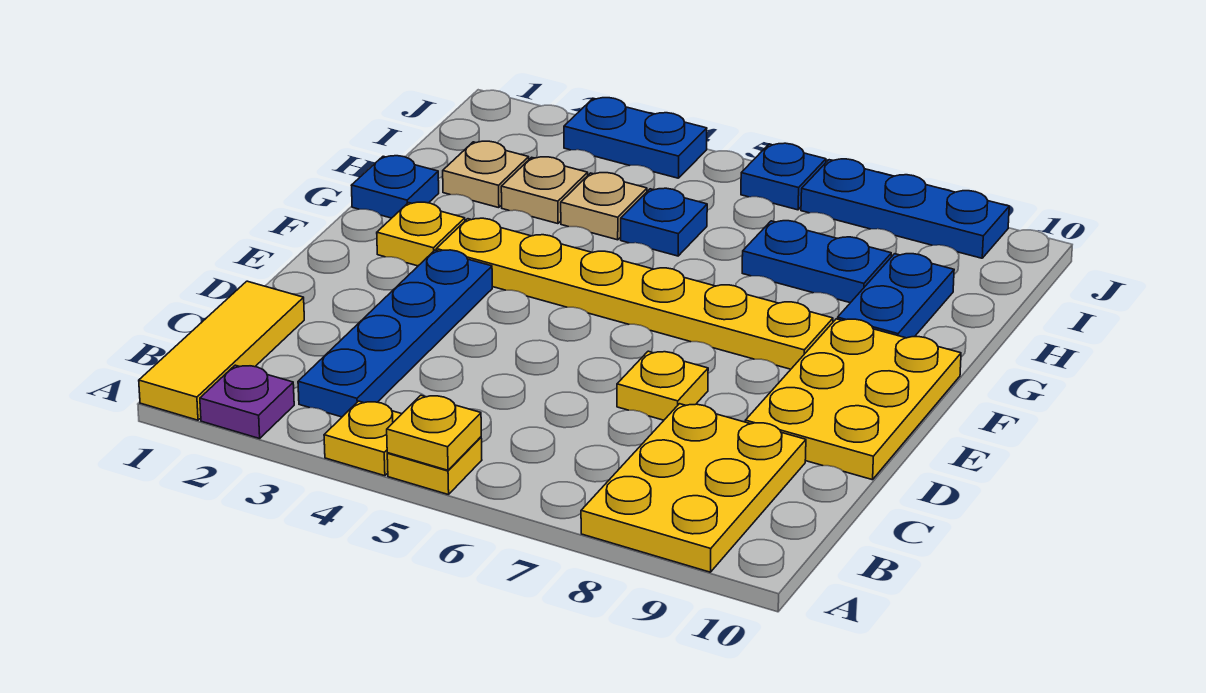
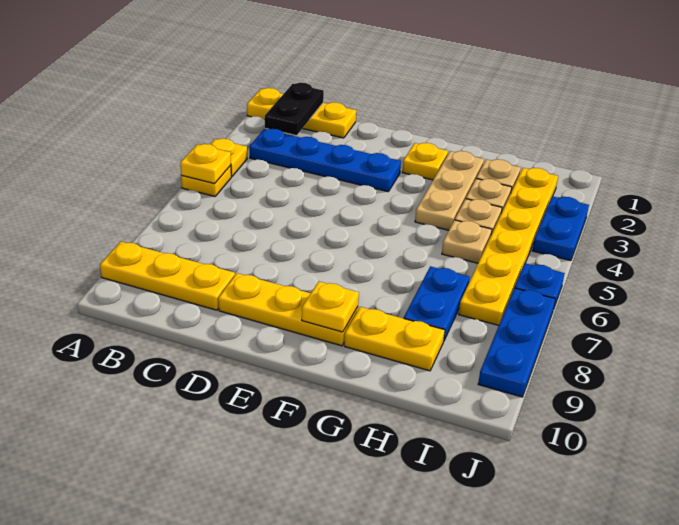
yellow tile A1:C1 level 1 -> yellow plate A1:C1 level 1
purple plate A2 level 1 -> none
yellow plate A8:C9 level 1 -> yellow plate A9:C9 level 1
none -> black plate B1:B2 level 2
yellow plate D7 level 1 -> yellow plate F9 level 2
yellow plate D9:F10 level 1 -> yellow plate D9:F9 level 1
yellow plate F3:F8 level 1 -> yellow plate I2:I7 level 1
blue plate G1 level 1 -> none
none -> tan plate G2:G4 level 1
blue plate G9:H9 level 1 -> yellow plate G9:H9 level 1
blue plate H5 level 1 -> tan plate H5 level 1

